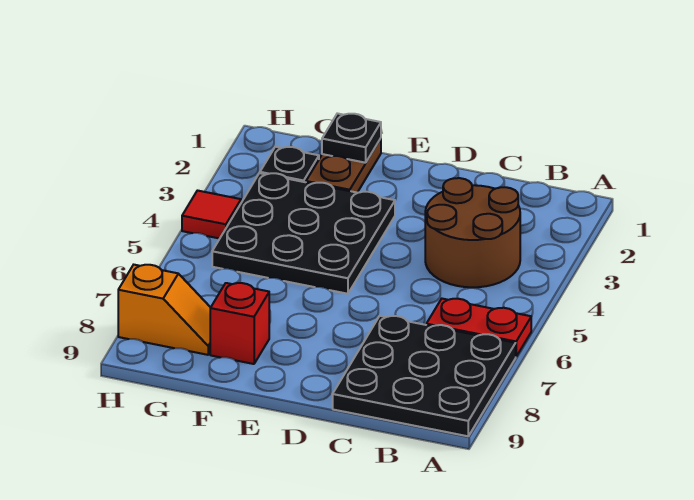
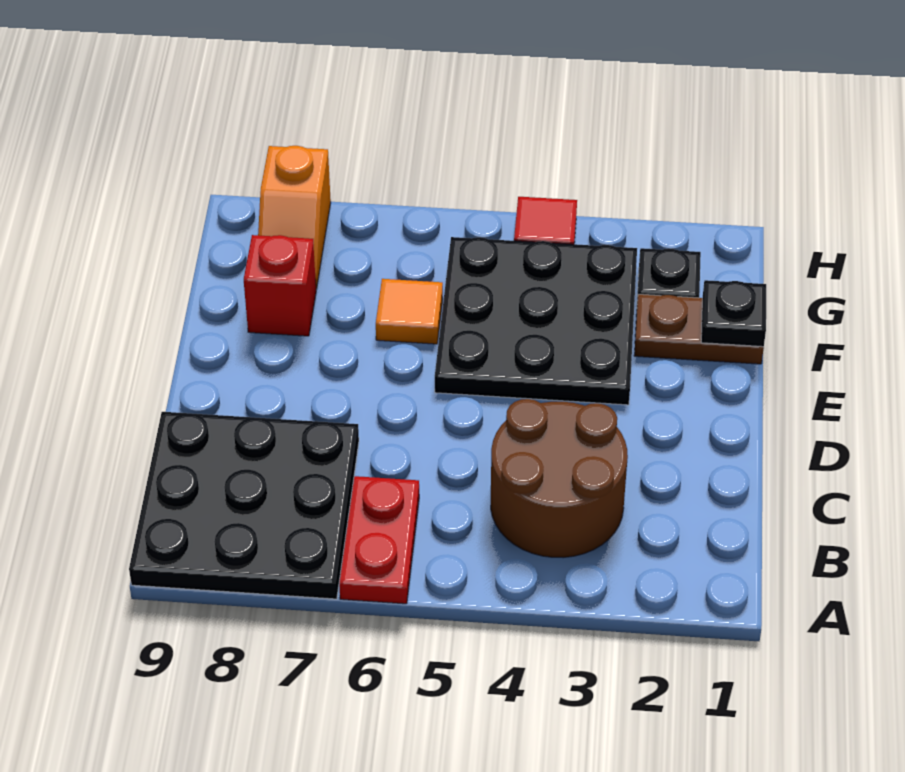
none -> orange tile F6 level 1

